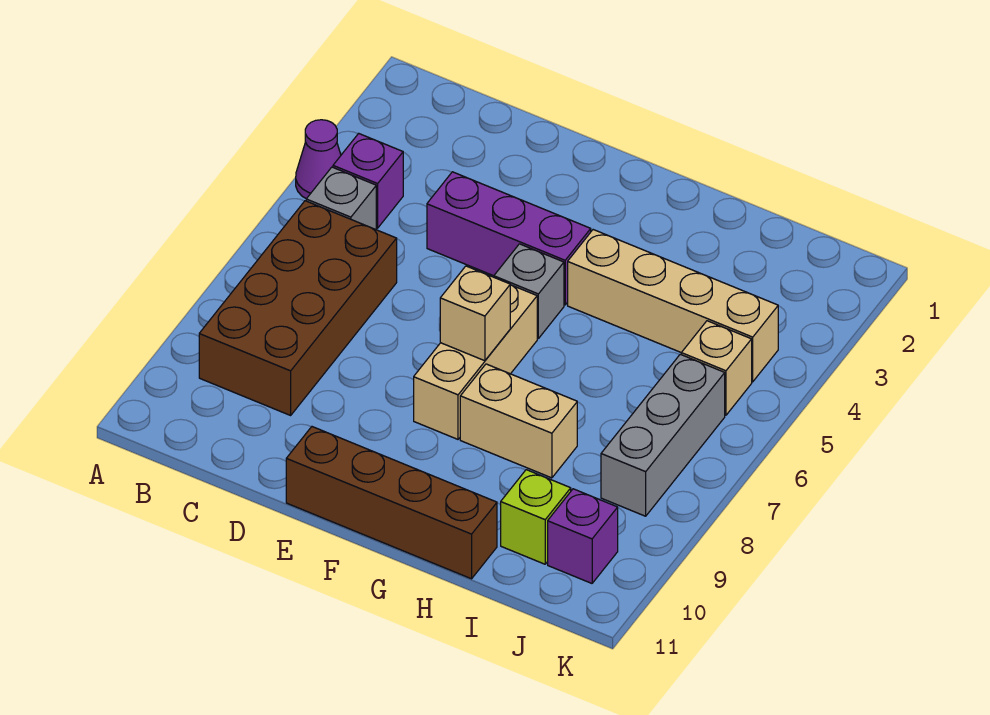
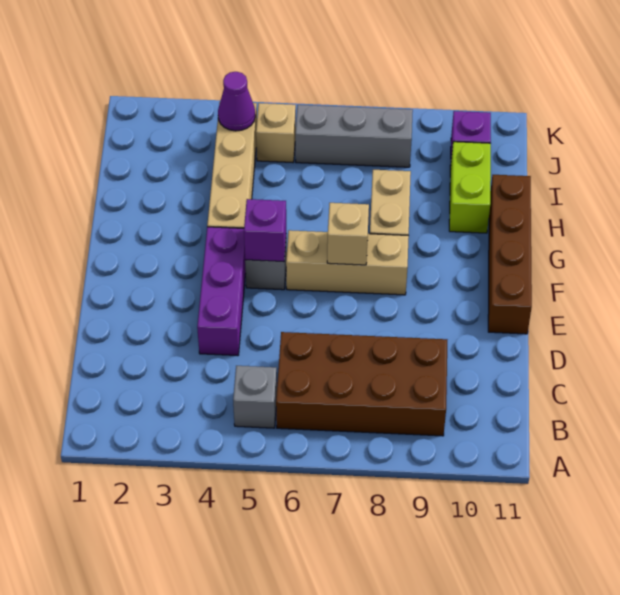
purple cone A4 level 1 -> purple cone J4 level 2
purple brick B4 level 1 -> purple brick F5 level 2
lime brick I10 level 1 -> lime brick H10:I10 level 1

